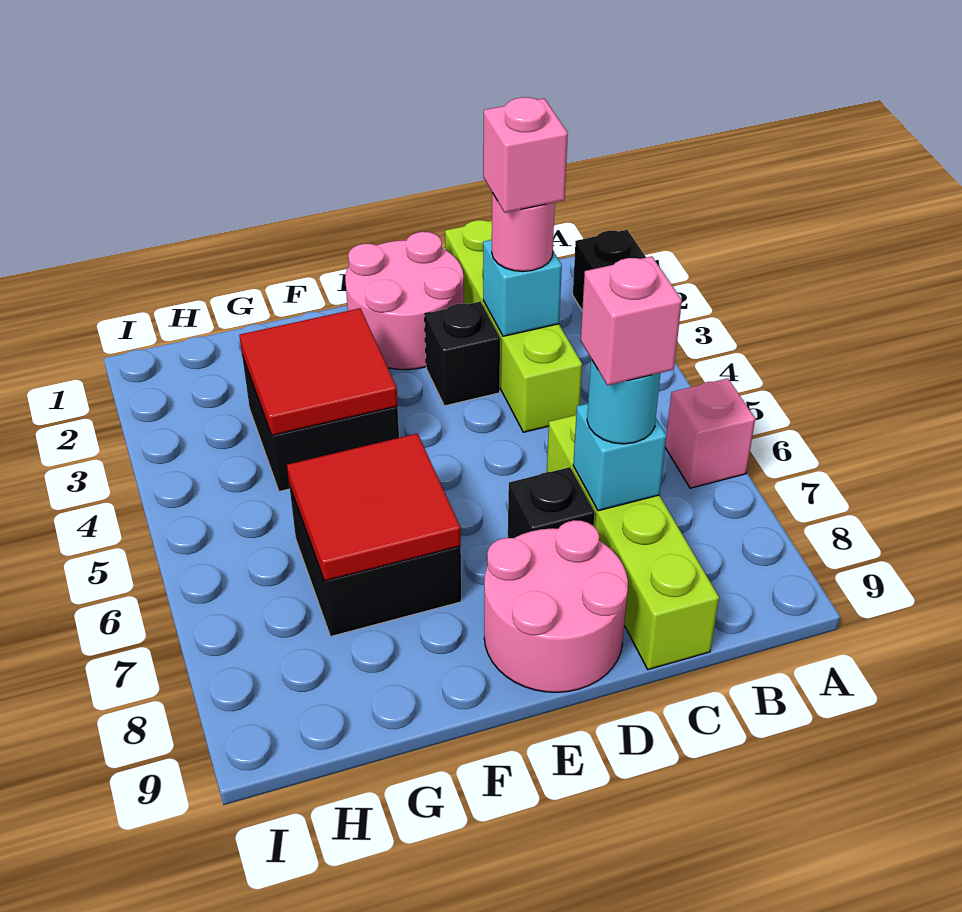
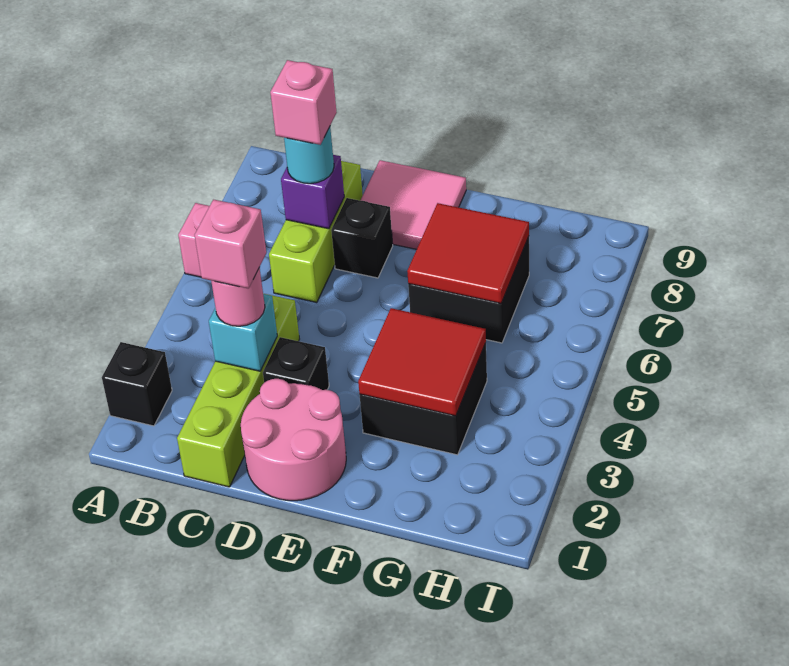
lime brick C6:C9 level 1 -> lime brick C6:C8 level 1
cyan brick C7 level 2 -> purple brick C7 level 2
pink round brick D8:E9 level 1 -> pink tile D8:E9 level 1

